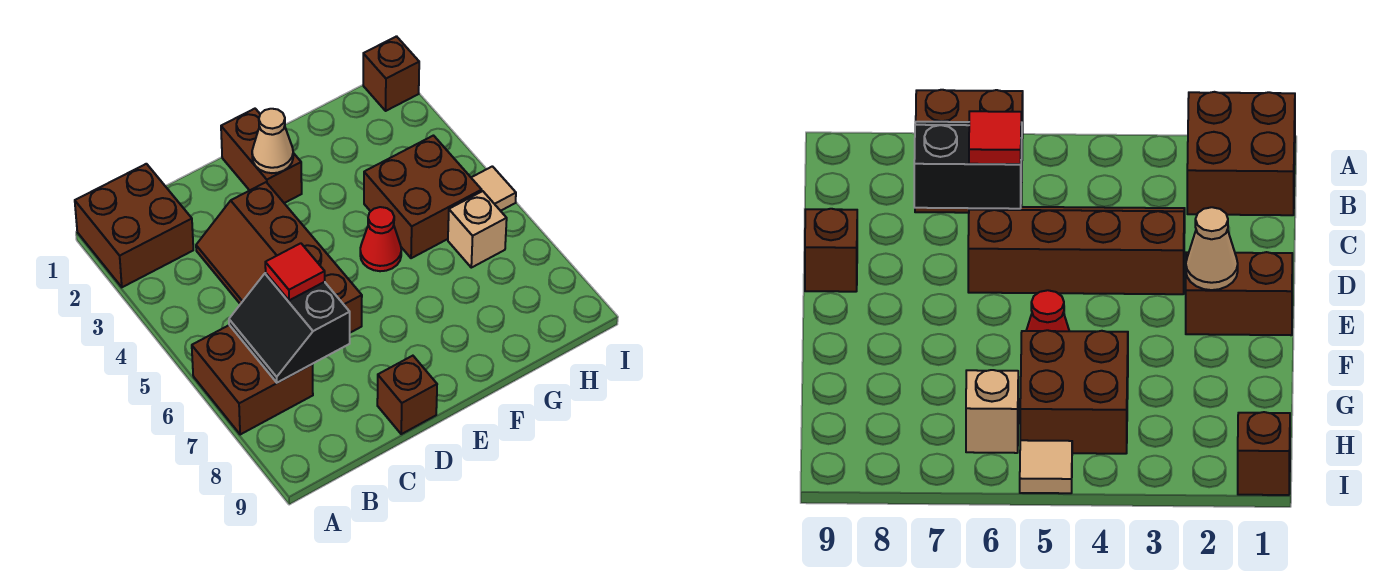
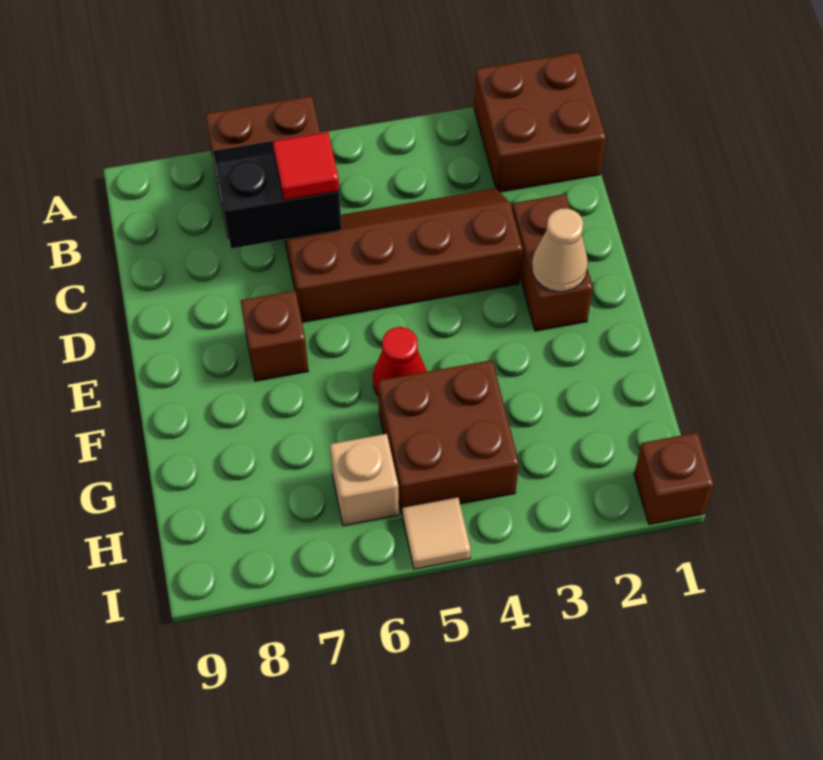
brown brick D9 level 1 -> brown brick E7 level 1
brown brick E1:E2 level 1 -> brown brick D2:E2 level 1

